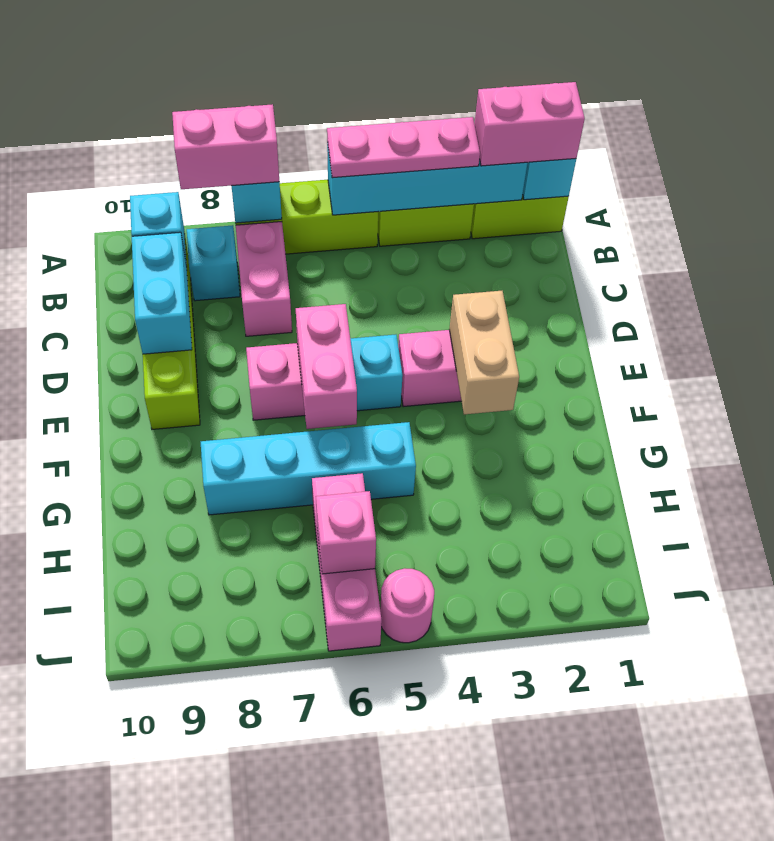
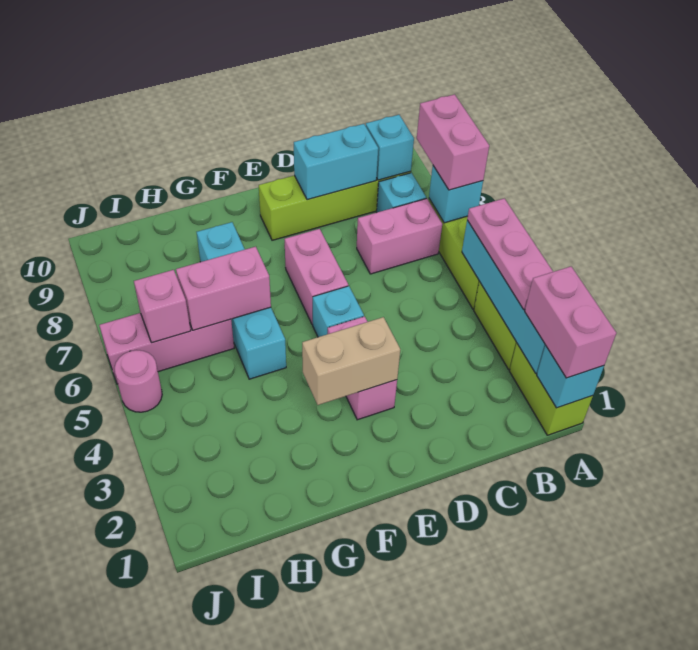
pink brick E6:F6 level 2 -> pink brick G6:H6 level 2

